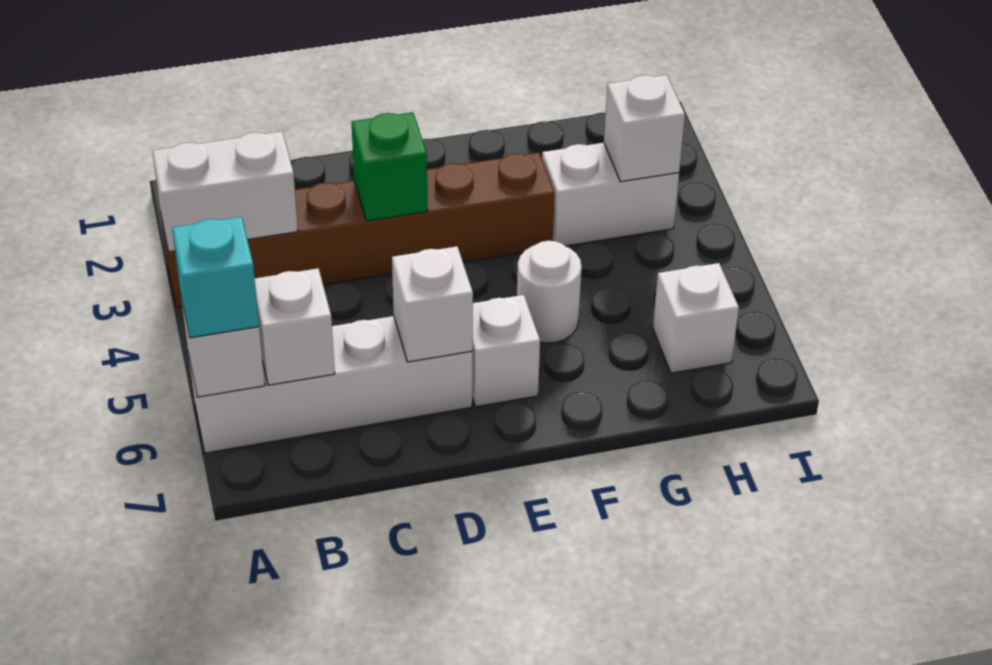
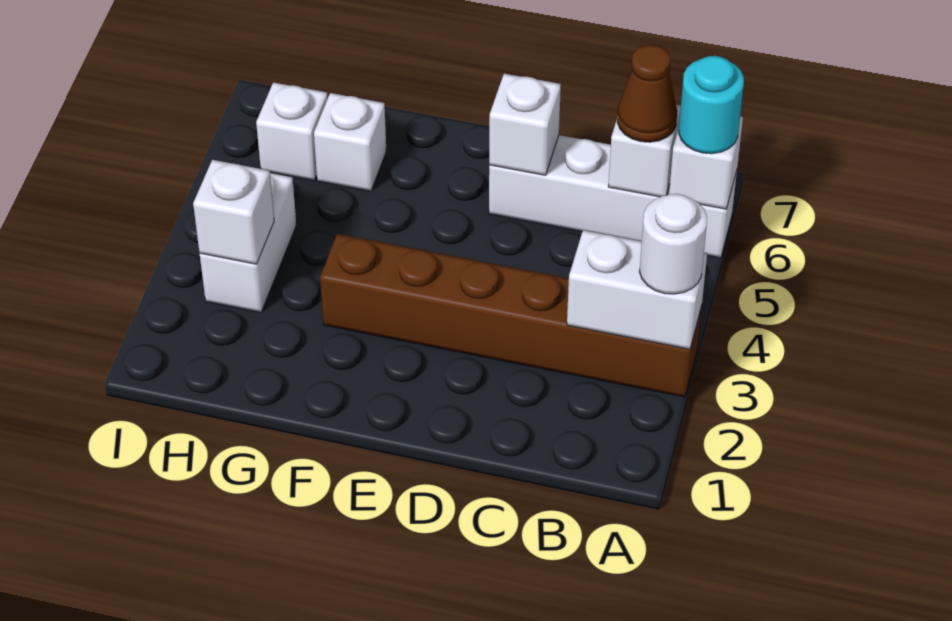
cyan brick A6 level 3 -> cyan round brick A6 level 3
none -> brown cone B6 level 3
green brick D3 level 2 -> none
white brick E6 level 1 -> white brick G6 level 1
white round brick F5 level 1 -> white round brick A3 level 3
white brick G3:H3 level 1 -> white brick H3:H4 level 1

